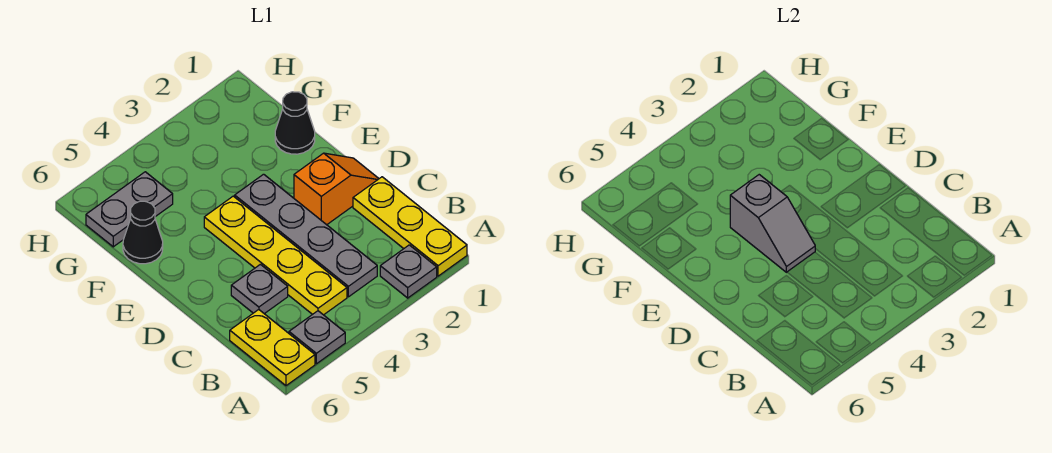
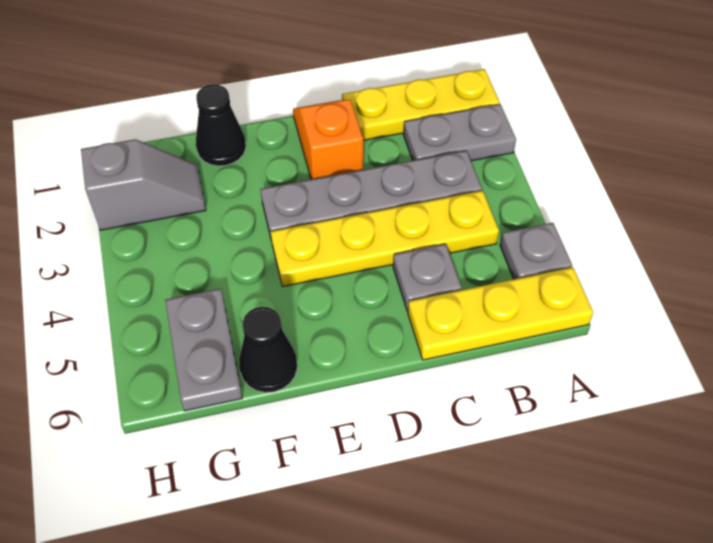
grey plate A2 level 1 -> grey plate A2:B2 level 1
yellow plate A6:B6 level 1 -> yellow plate A6:C6 level 1
grey slope D4:E4 level 2 top E -> grey slope G2:H2 level 1 top H

